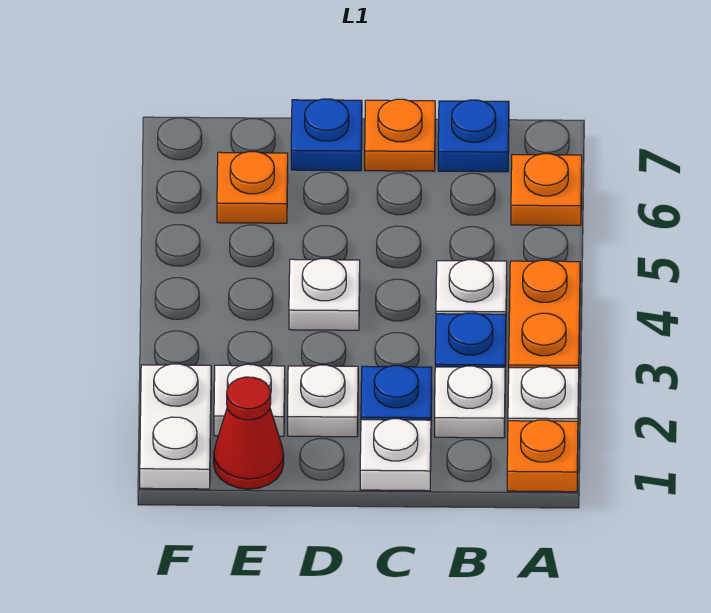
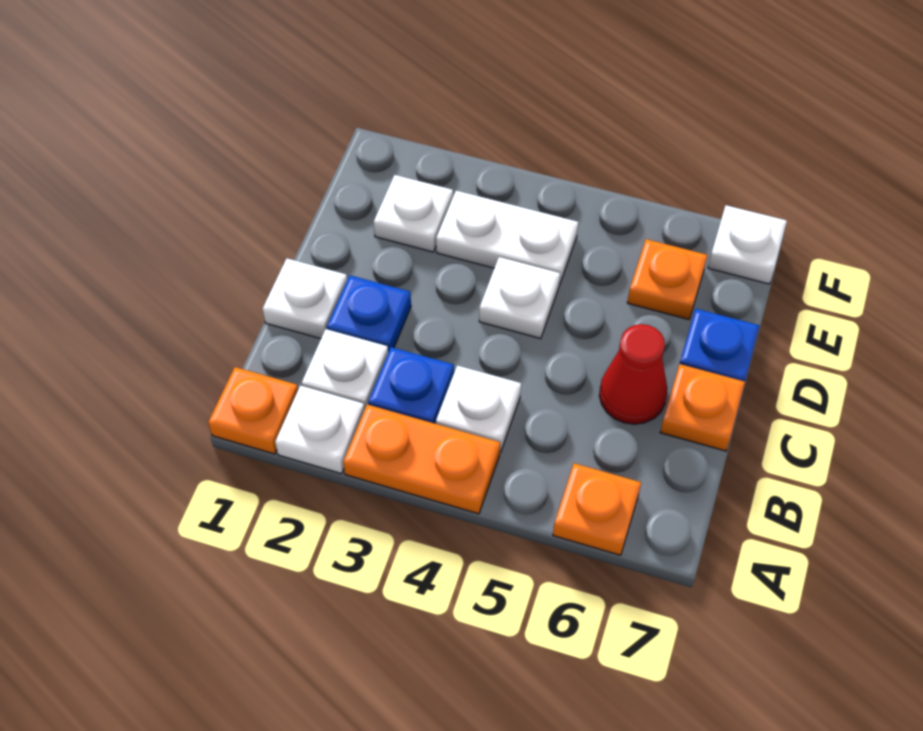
blue plate B7 level 1 -> none
white plate D2 level 1 -> white plate F7 level 1
red cone E1 level 1 -> red cone C6 level 1
white plate F1:F2 level 1 -> white plate E3:E4 level 1

